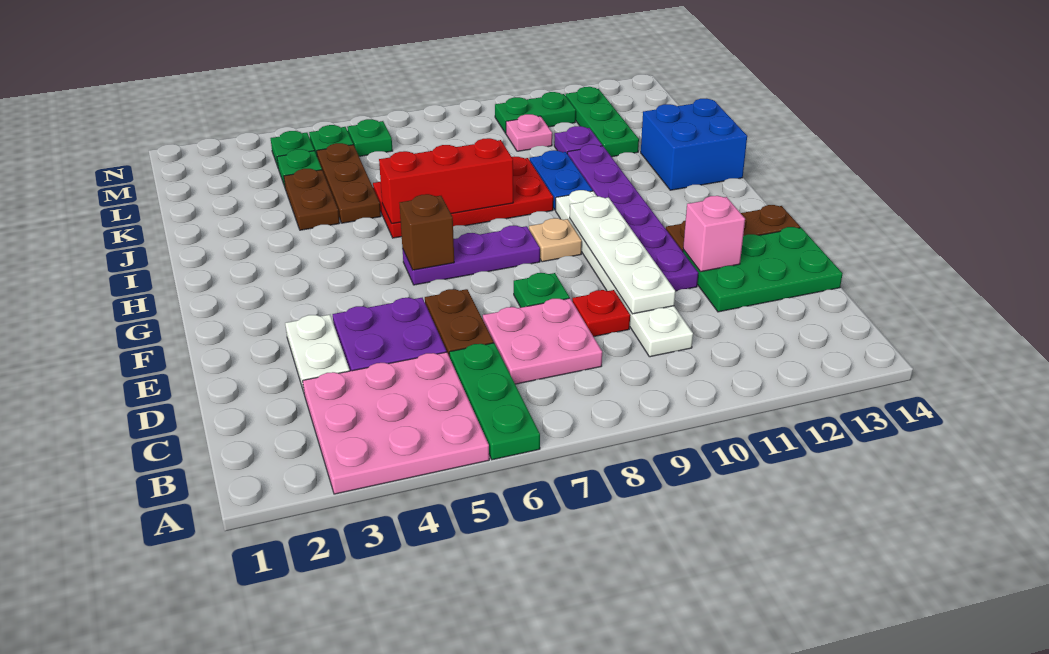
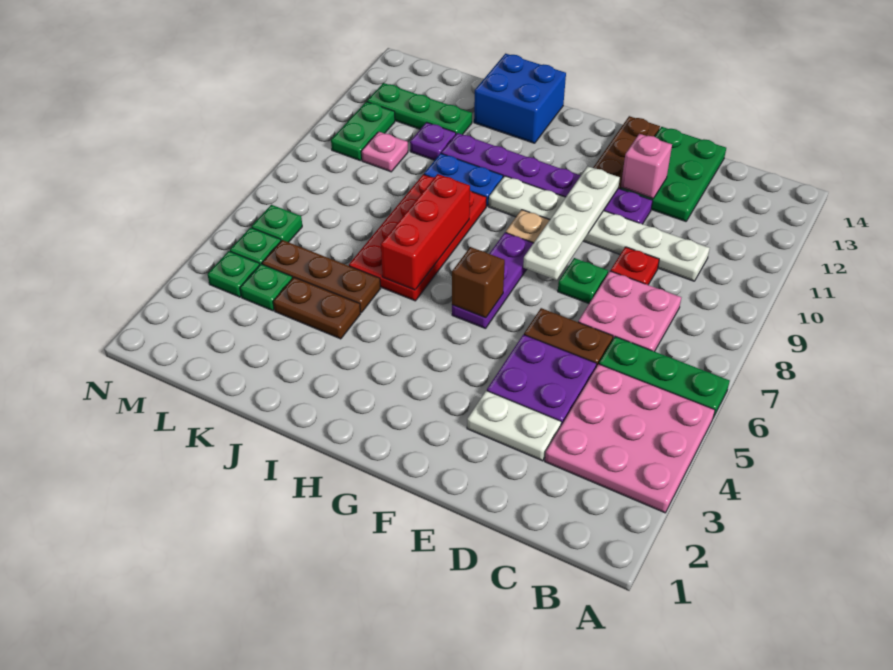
white plate D10:G10 level 2 -> white plate F8:F11 level 2

